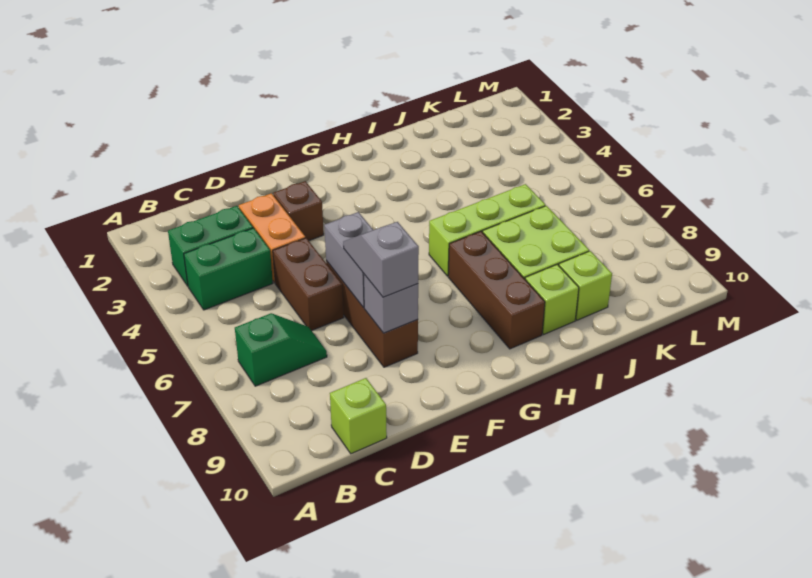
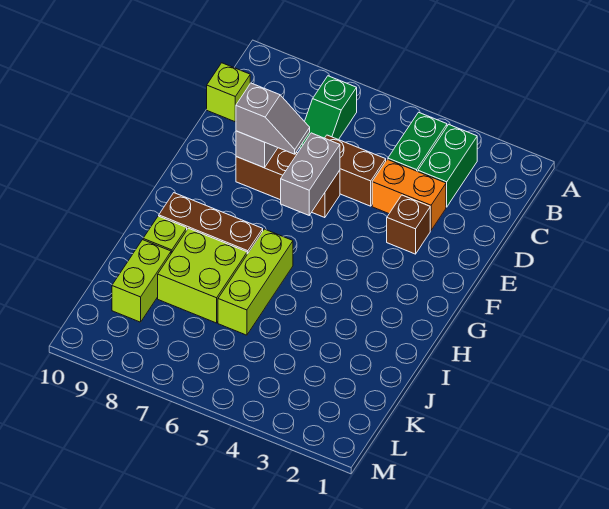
grey brick E6:E7 level 2 -> grey brick E6:F6 level 2
lime brick J9 level 1 -> lime brick J9:K9 level 1

